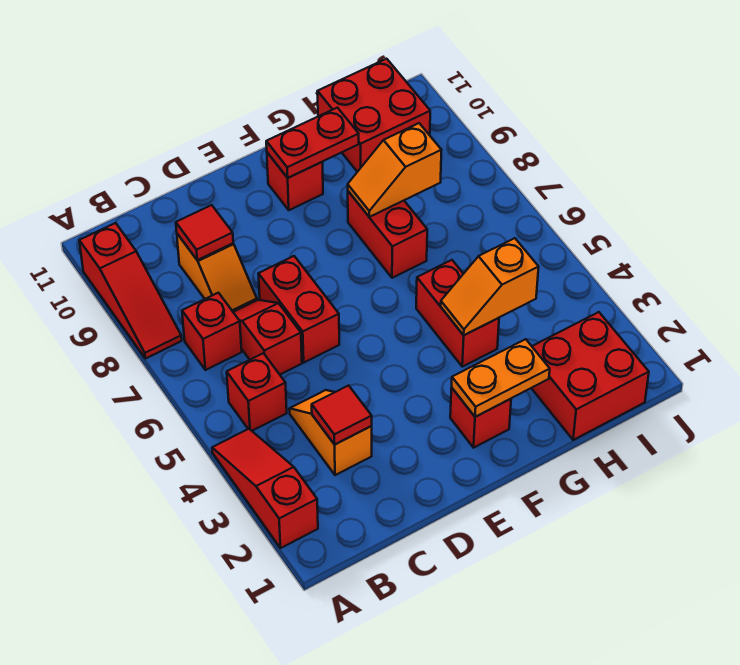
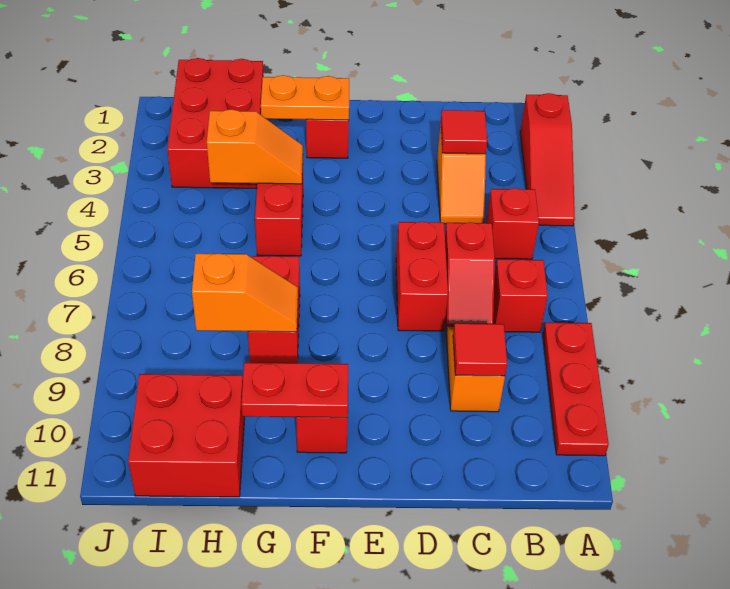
red slope A8:A10 level 1 top 10 -> red plate A8:A10 level 1
red brick H1:I2 level 1 -> red brick H1:I3 level 1

